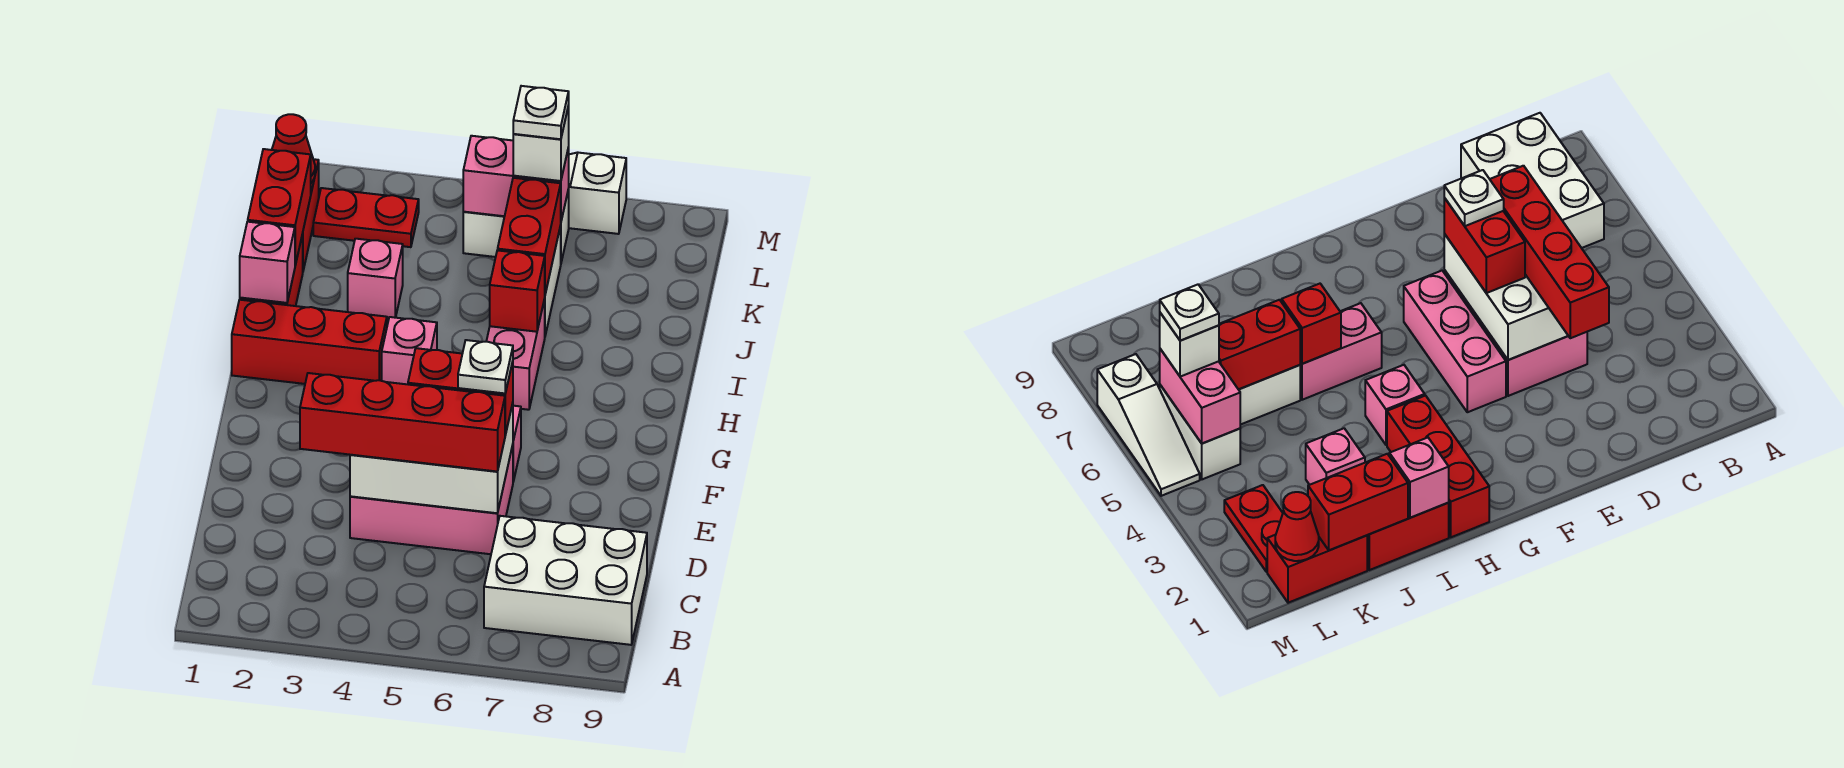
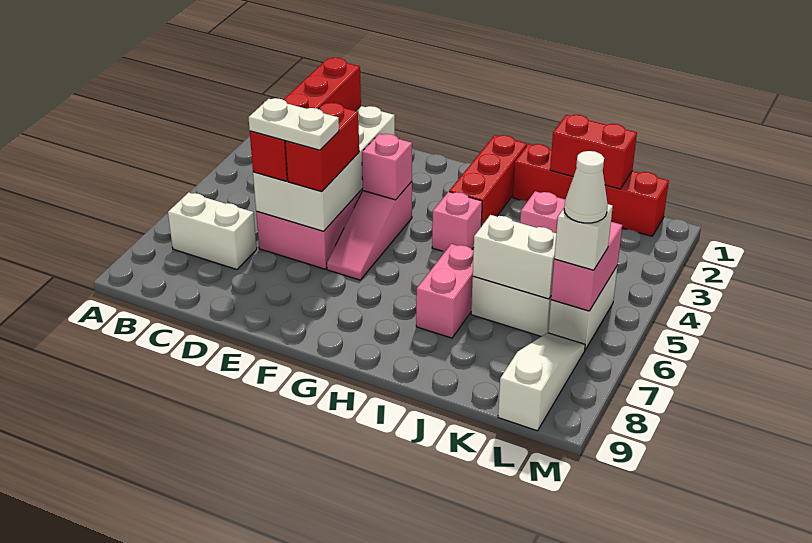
white brick B7:C9 level 1 -> white brick B7:C7 level 1
white brick D4:E6 level 2 -> white brick D3:E6 level 2
white plate E6 level 4 -> white plate D6:E6 level 4
pink brick F4:F6 level 1 -> pink slope F4:F6 level 1 top 4
pink brick H6:I6 level 1 -> pink brick I6:I7 level 1
pink brick I1 level 2 -> pink brick F4 level 2
red brick I6 level 2 -> none
red brick J6:K6 level 2 -> white brick J6:K6 level 2
red cone L1 level 2 -> none
red plate L2:L3 level 1 -> none
white plate L6 level 4 -> white cone L6 level 4
white slope M5:M7 level 1 top 7 -> white slope L7:L9 level 1 top 9

